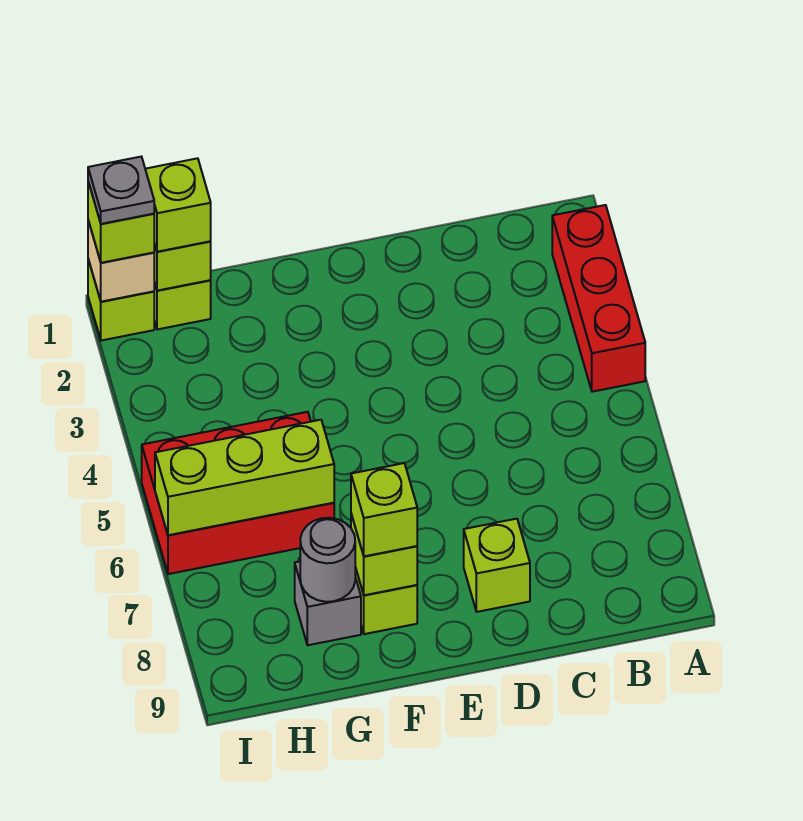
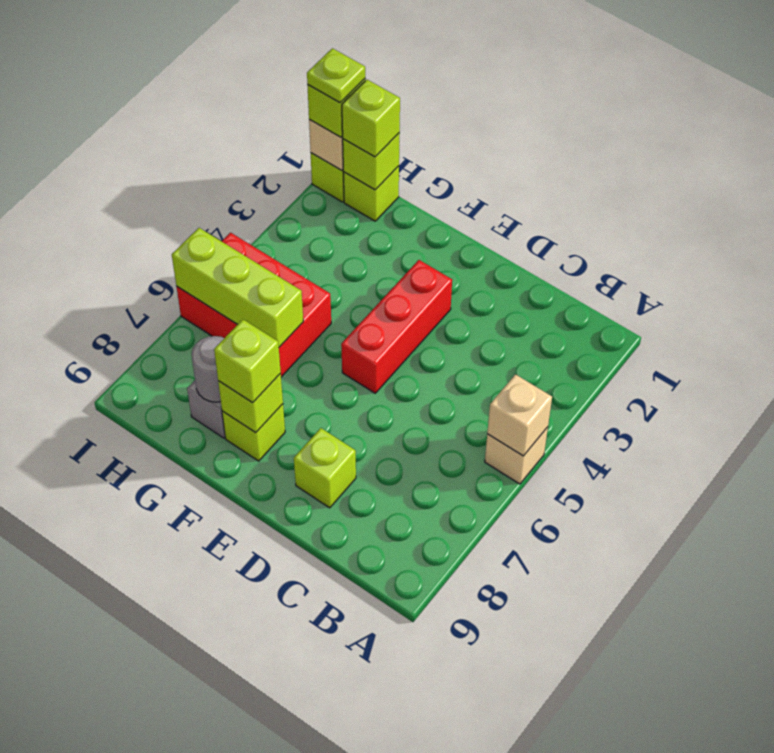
red brick A2:A4 level 1 -> red brick E3:E5 level 1
none -> tan brick A5 level 1
none -> tan brick A5 level 2
grey plate I1 level 4 -> lime plate I1 level 4

